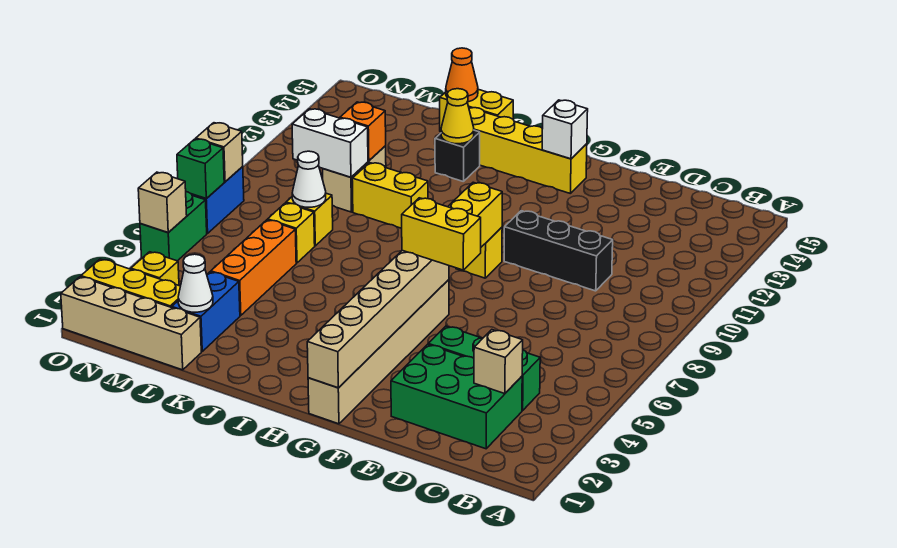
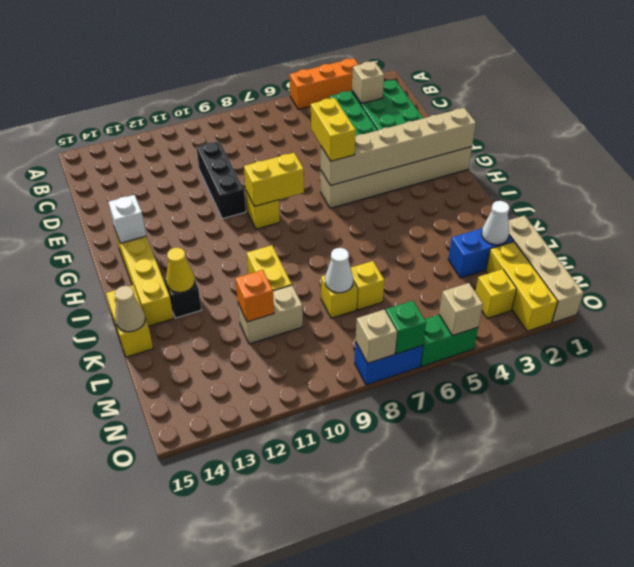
orange cone K15 level 2 -> tan cone K15 level 2
orange brick L4:L6 level 1 -> orange brick A3:A5 level 1
white brick L10:M10 level 2 -> none

